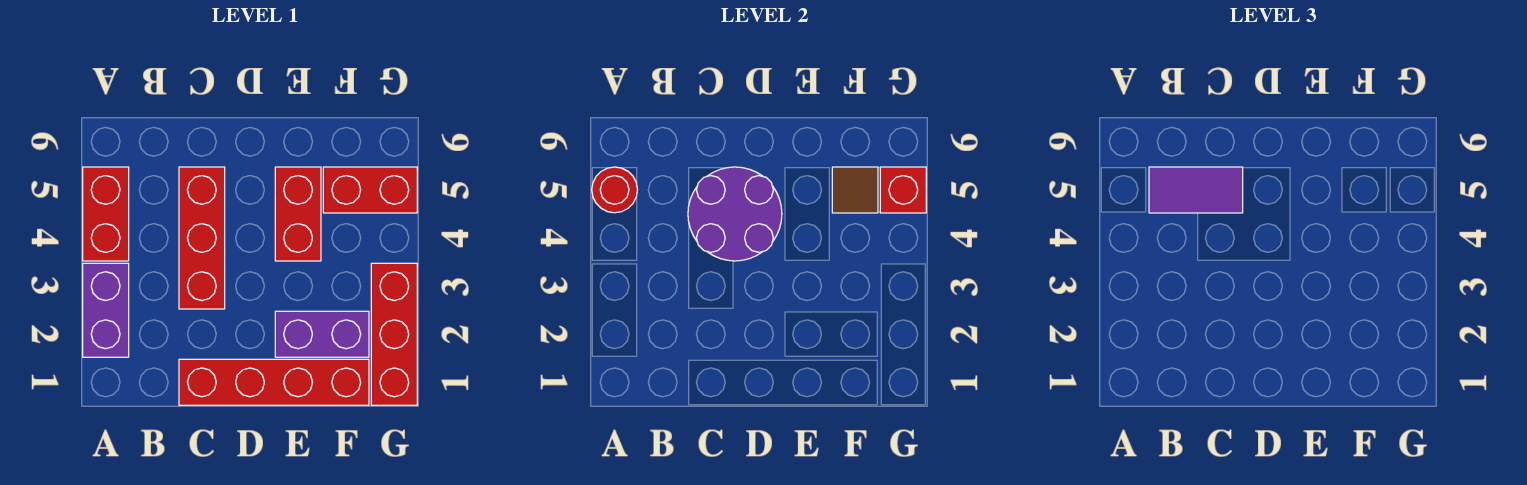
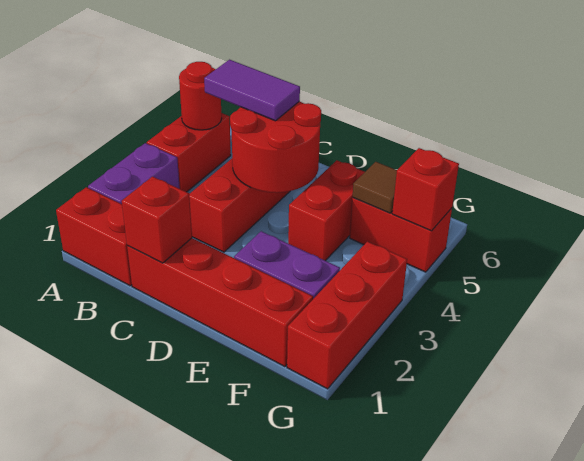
none -> red brick A1:B1 level 1
none -> red brick C1 level 2
purple round brick C4:D5 level 2 -> red round brick C4:D5 level 2

